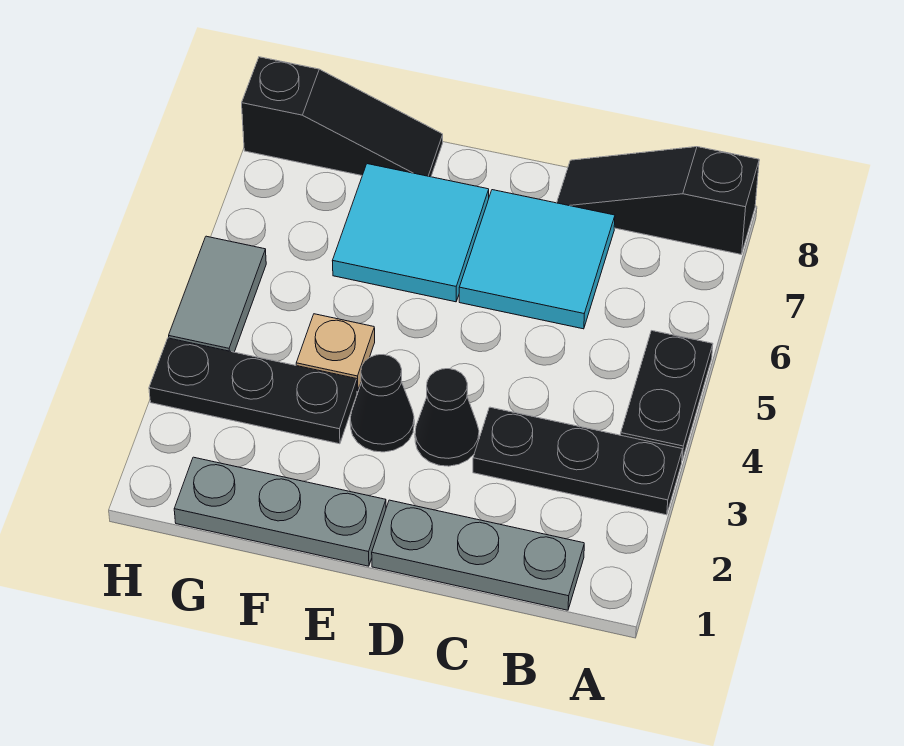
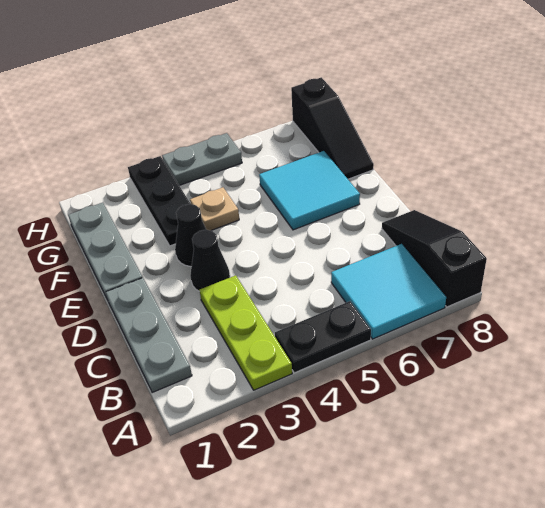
black plate A3:C3 level 1 -> lime plate A3:C3 level 1
cyan tile C6:D7 level 1 -> cyan tile A6:B7 level 1
grey tile H4:H5 level 1 -> grey plate H4:H5 level 1

